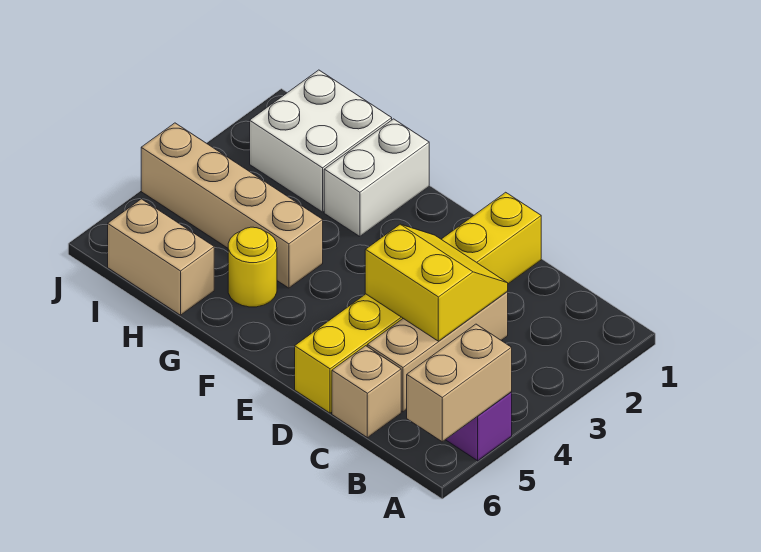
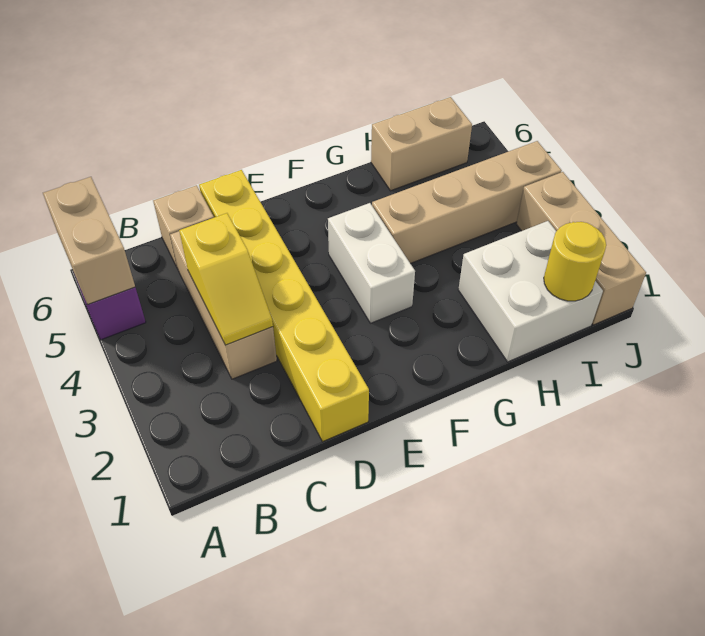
yellow slope C3:D4 level 2 top 4 -> yellow slope C3:C4 level 2 top 4
white brick G1:G2 level 1 -> white brick F3:F4 level 1
yellow round brick G5 level 1 -> yellow round brick I1 level 2
none -> tan brick J1:J3 level 1

